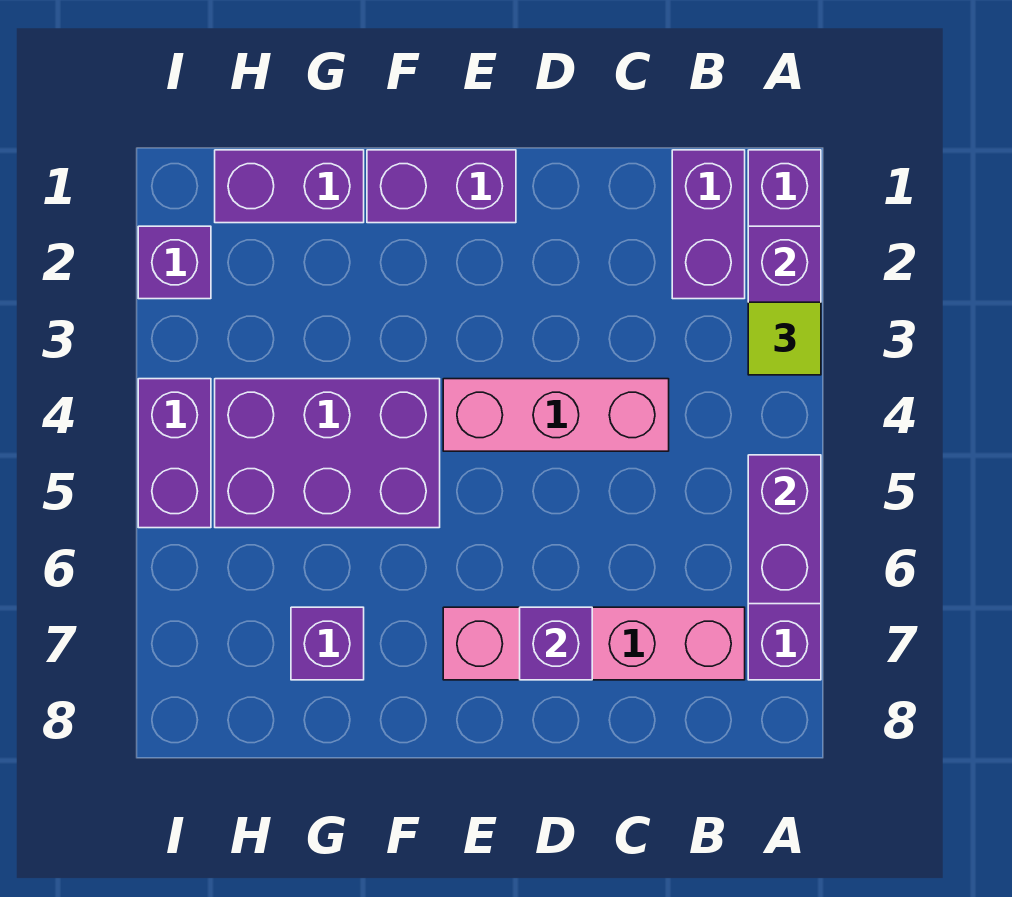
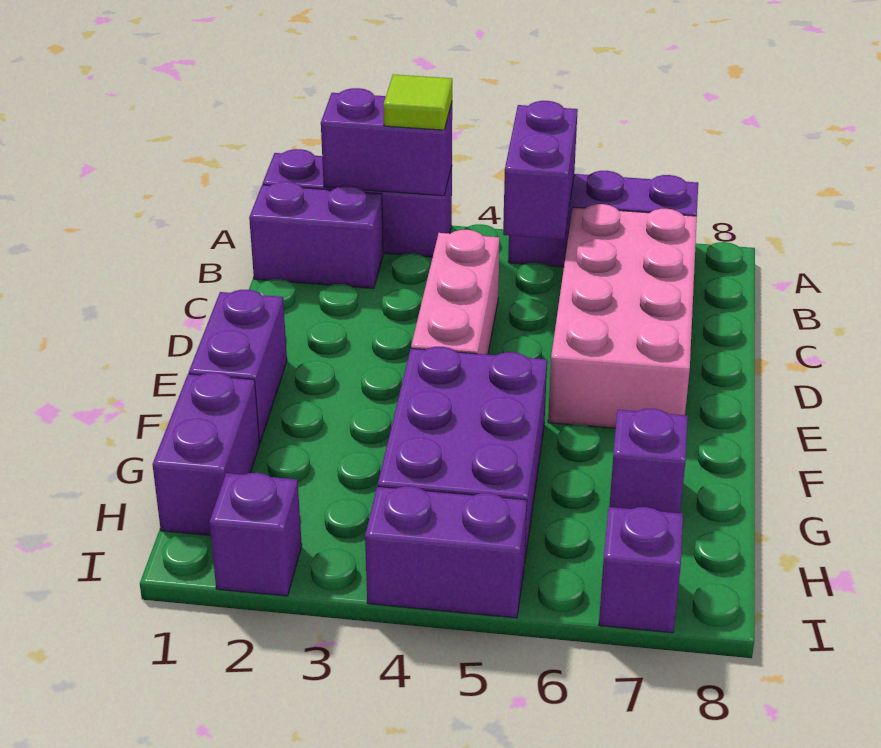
purple brick A5:A6 level 2 -> purple brick A5:B5 level 2
pink brick B7:E7 level 1 -> pink brick B6:E7 level 1
purple brick D7 level 2 -> purple brick I7 level 1

